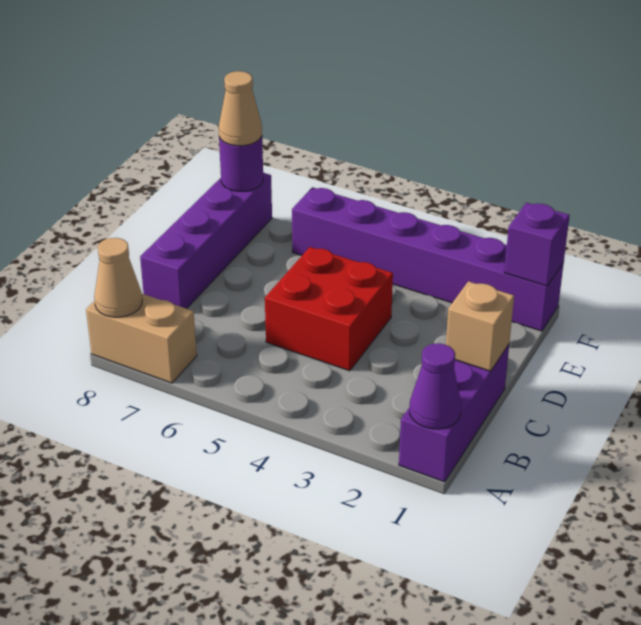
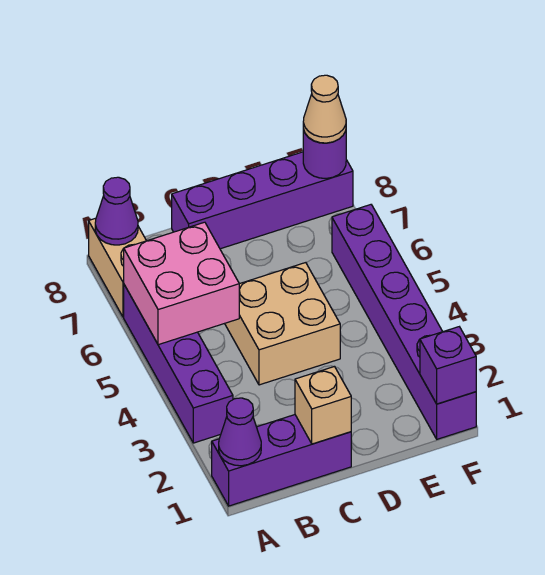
none -> purple brick A3:A6 level 1
none -> pink brick A5:B6 level 2
tan cone A8 level 2 -> purple cone A8 level 2
red brick C4:D5 level 1 -> tan brick C4:D5 level 1

